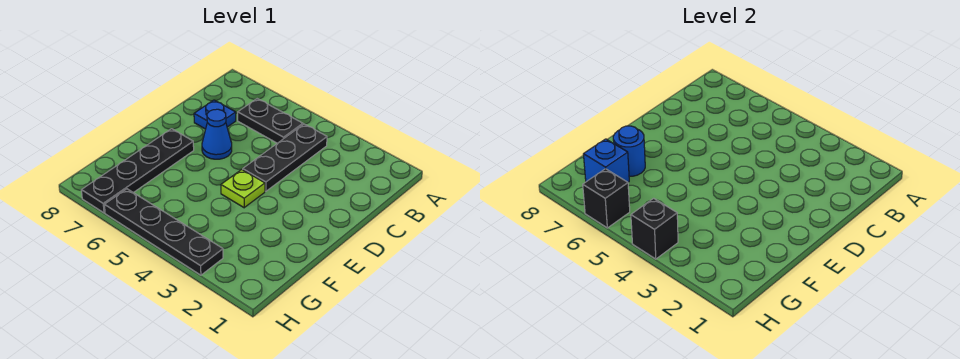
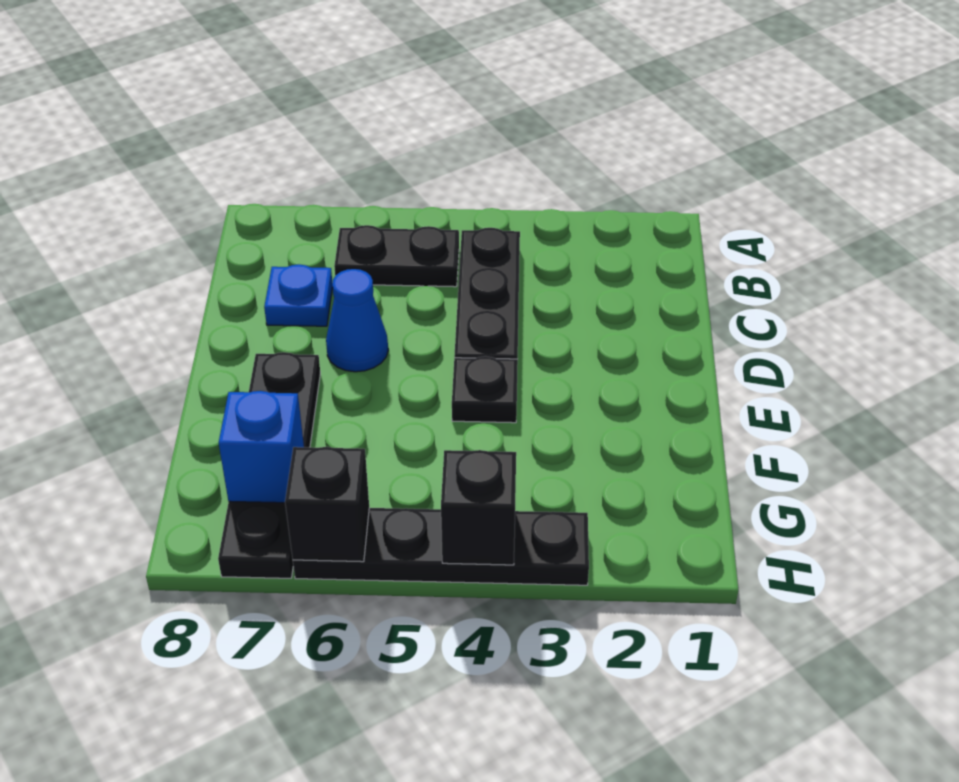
lime plate E4 level 1 -> black plate E4 level 1
blue round brick F7 level 2 -> none

